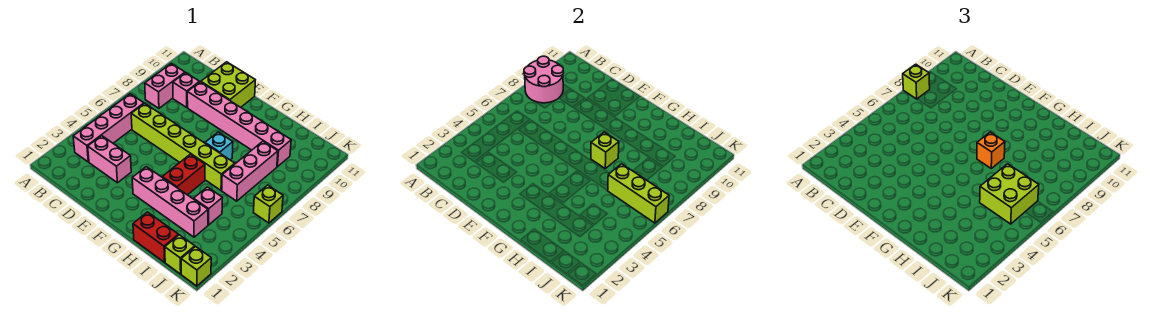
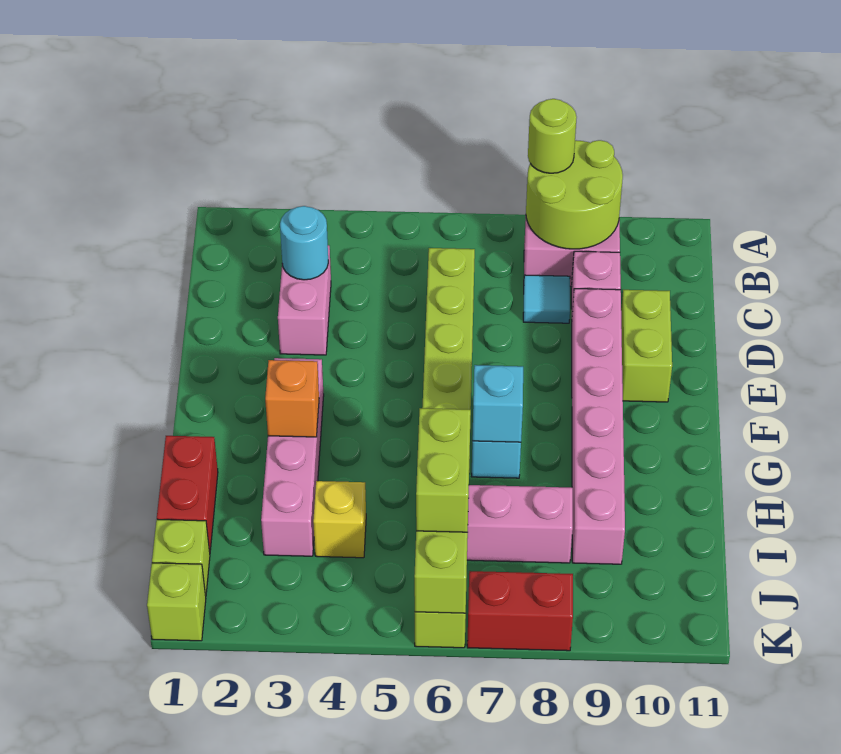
pink round brick A8:B9 level 2 -> lime round brick A8:B9 level 2
lime brick A8 level 3 -> lime round brick A8 level 3
pink brick B3:B6 level 1 -> none
none -> cyan round brick C3 level 2
none -> cyan tile C8 level 1
lime brick D10:E11 level 1 -> lime brick D10:E10 level 1
red brick G4:G5 level 1 -> red brick K7:K8 level 1
lime brick G7 level 2 -> cyan brick G7 level 2
orange brick G7 level 3 -> orange brick G3 level 2
pink brick I4 level 1 -> yellow brick I4 level 1
lime brick I5:J6 level 3 -> lime brick I6:J6 level 3

